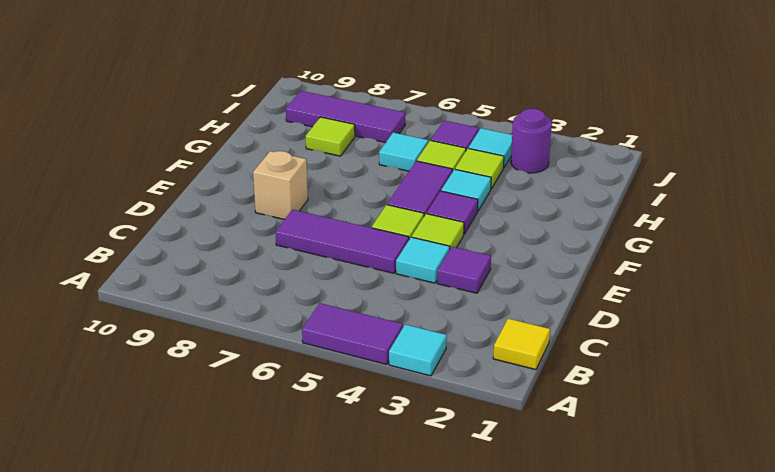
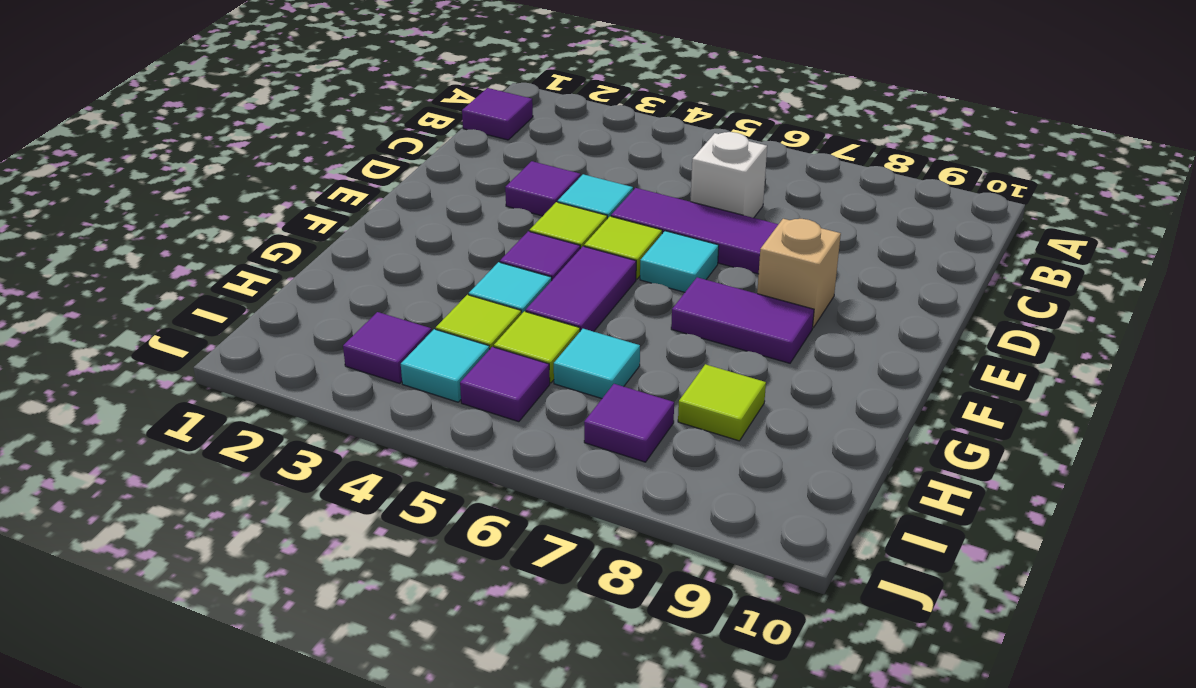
cyan tile A3 level 1 -> cyan tile E6 level 1
purple tile A4:A5 level 1 -> purple tile F7:F8 level 1
yellow tile B1 level 1 -> purple tile B1 level 1
none -> white brick C6 level 1
purple round brick I3 level 1 -> purple tile I3 level 1
purple tile I7:I9 level 1 -> purple tile I7 level 1

